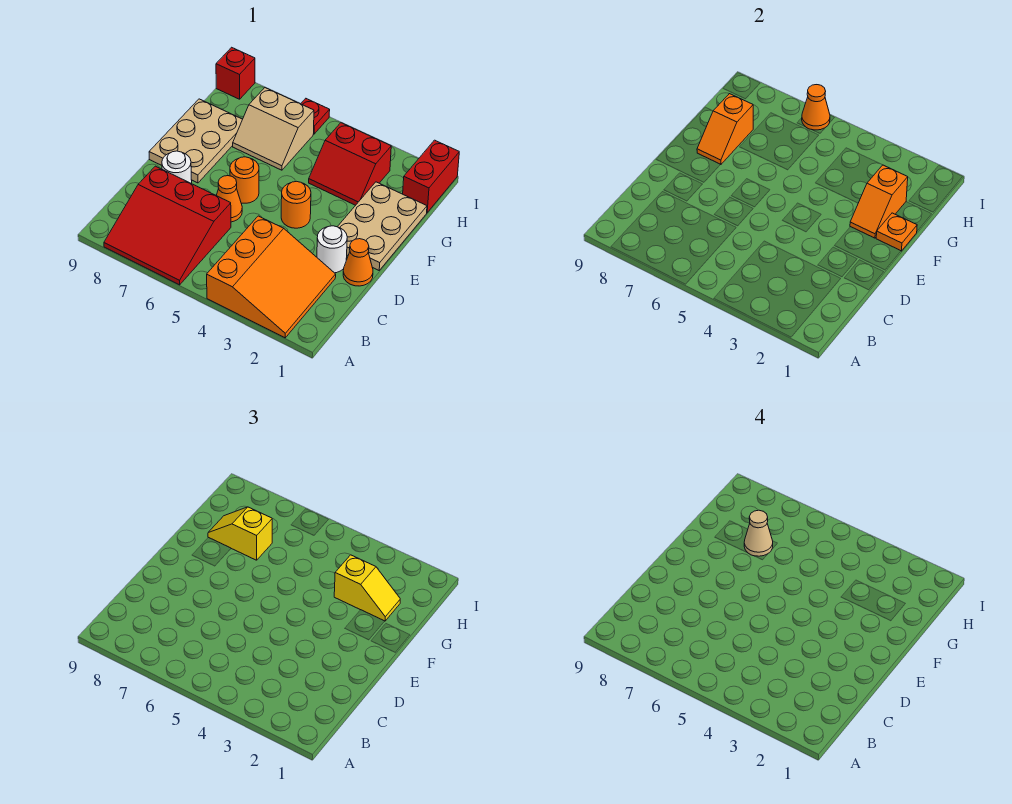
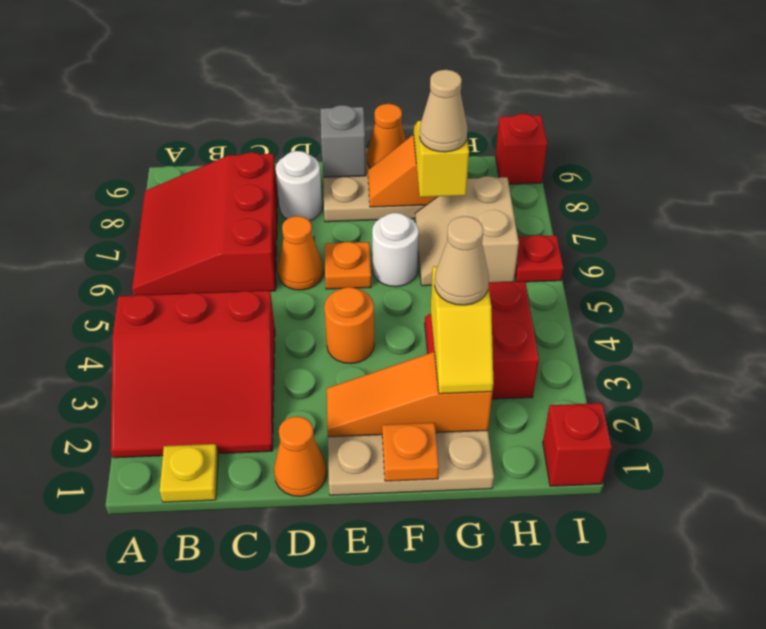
orange slope A2:C4 level 1 top 4 -> red slope A2:C4 level 1 top 4
none -> yellow plate B1 level 1
white round brick D2 level 1 -> white round brick F6 level 1
orange round brick E6 level 1 -> orange plate E6 level 1
none -> grey brick E9 level 2
orange slope F2:G2 level 2 top G -> orange slope E2:G2 level 2 top G
none -> tan cone G3 level 4
red brick H1:I1 level 1 -> red brick I1 level 1
orange cone I6 level 2 -> orange cone F9 level 2

